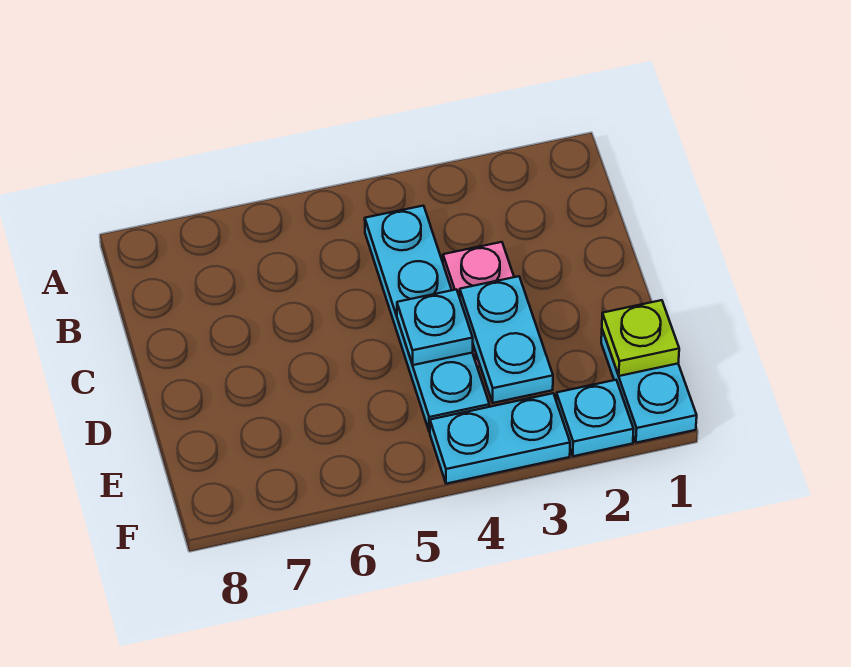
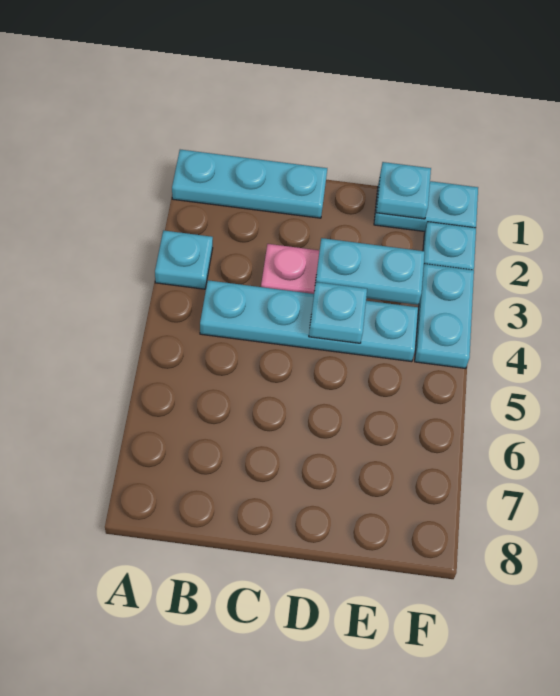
none -> cyan plate A1:C1 level 1
none -> cyan plate A3 level 1
lime plate E1 level 2 -> cyan plate E1 level 2

